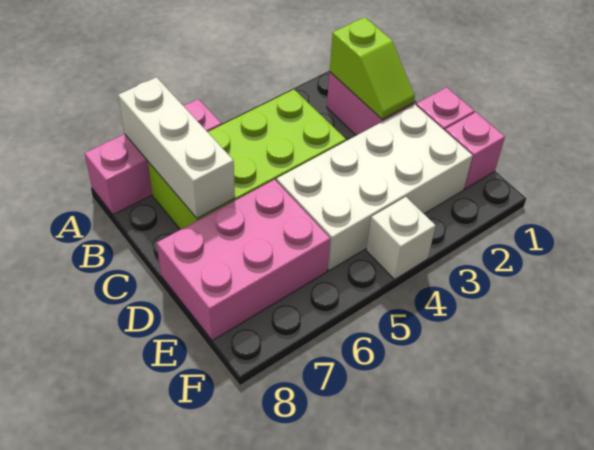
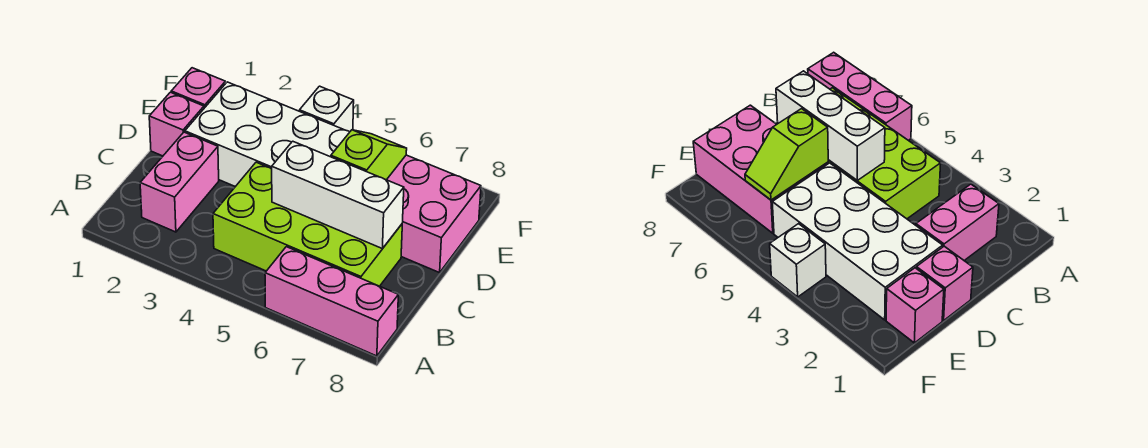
white brick A7:C7 level 2 -> white brick C5:C7 level 2
lime slope B2:C2 level 2 top B -> lime slope D6:E6 level 2 top D

